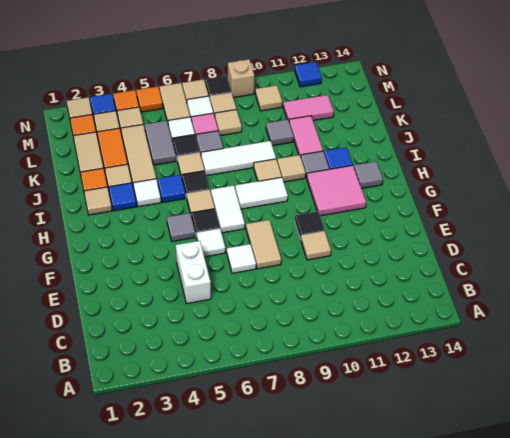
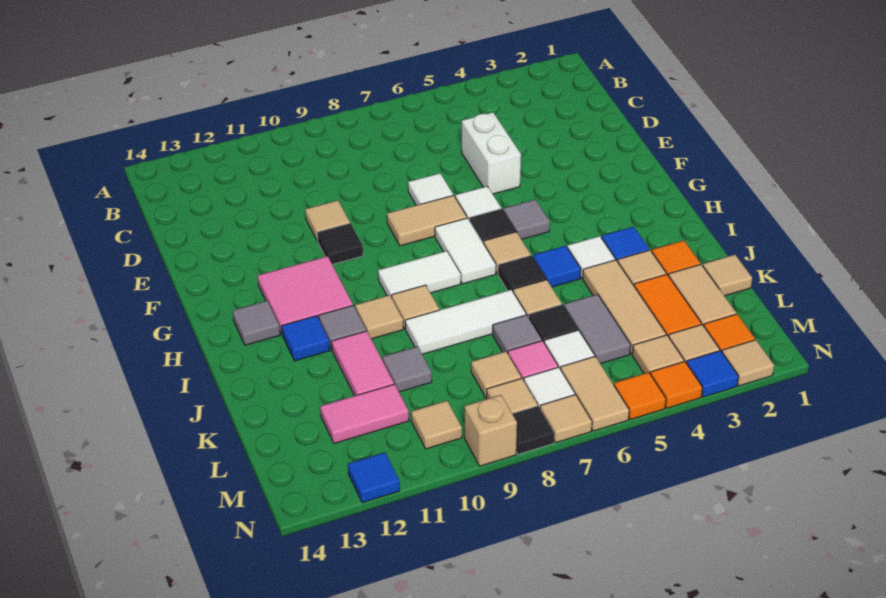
tan tile E8:F8 level 1 -> tan tile F7:F8 level 1
tan tile I2 level 1 -> tan tile K1 level 1

